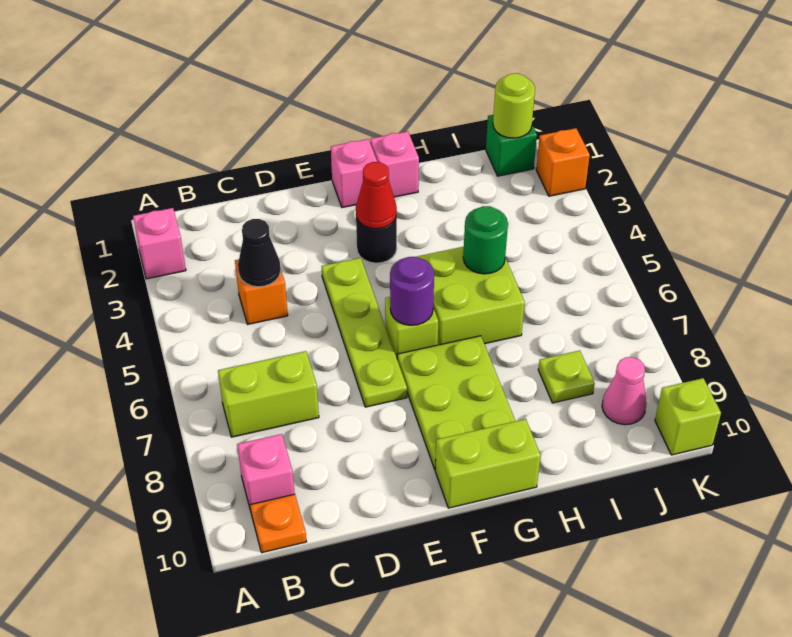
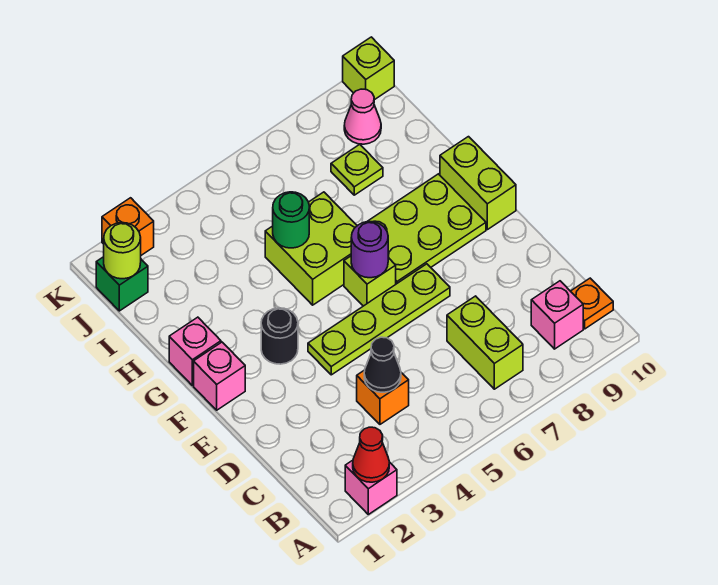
red cone F3 level 2 -> red cone A2 level 2

